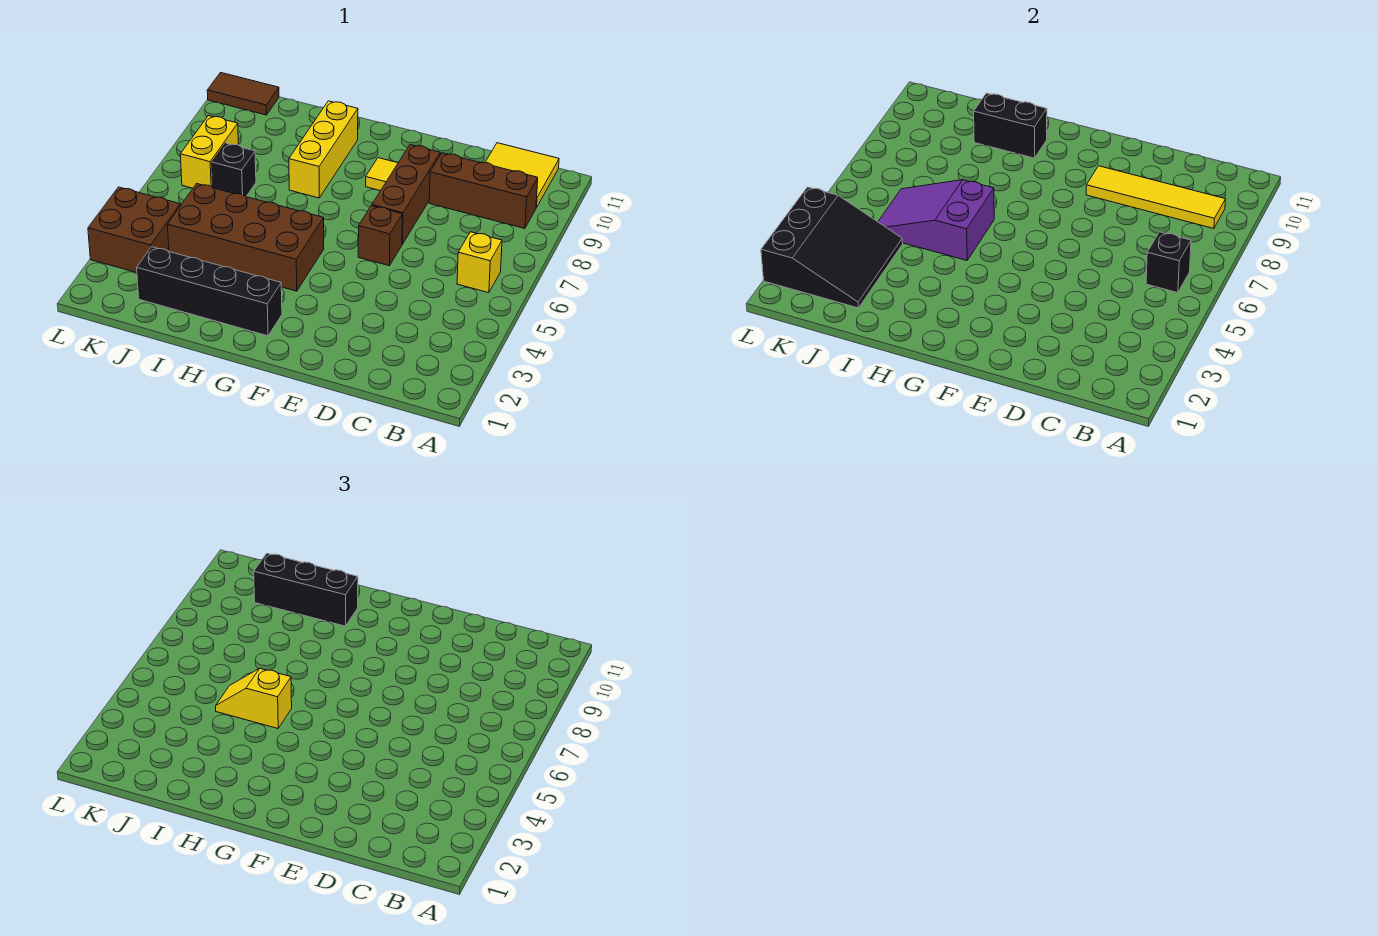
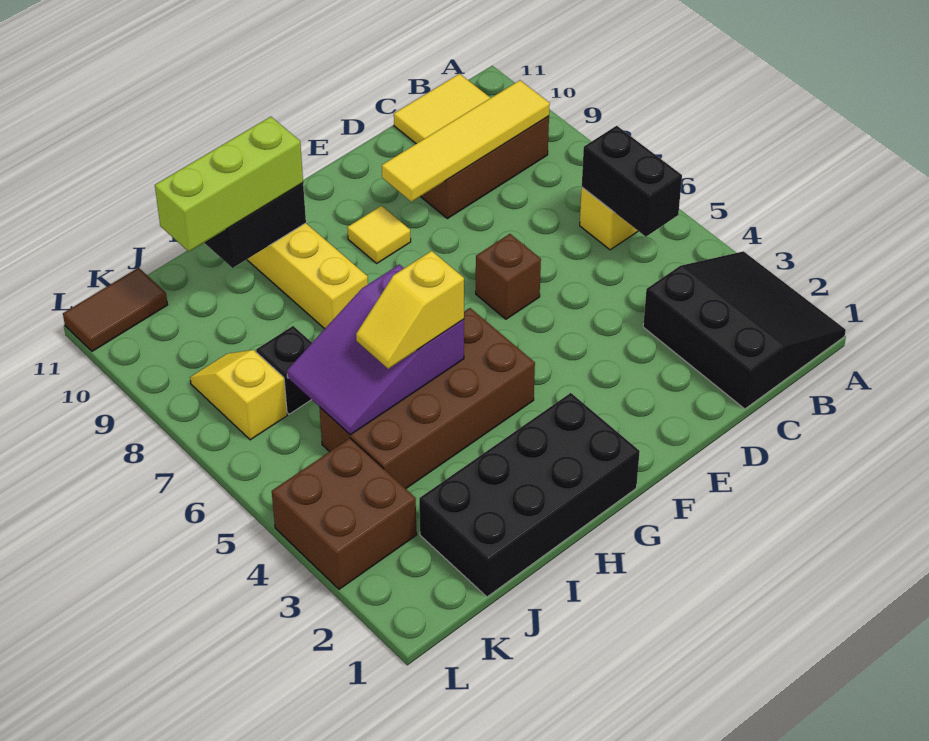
black brick B6 level 2 -> black brick B5:B6 level 2
brown brick E7:E9 level 1 -> none
black brick G2:J2 level 1 -> black brick G1:J2 level 1
black brick H10:J10 level 3 -> lime brick H10:J10 level 3
black slope J2:L4 level 2 top L -> black slope A1:C3 level 1 top C
yellow brick K7:K8 level 1 -> yellow slope K7:K8 level 1 top 7

